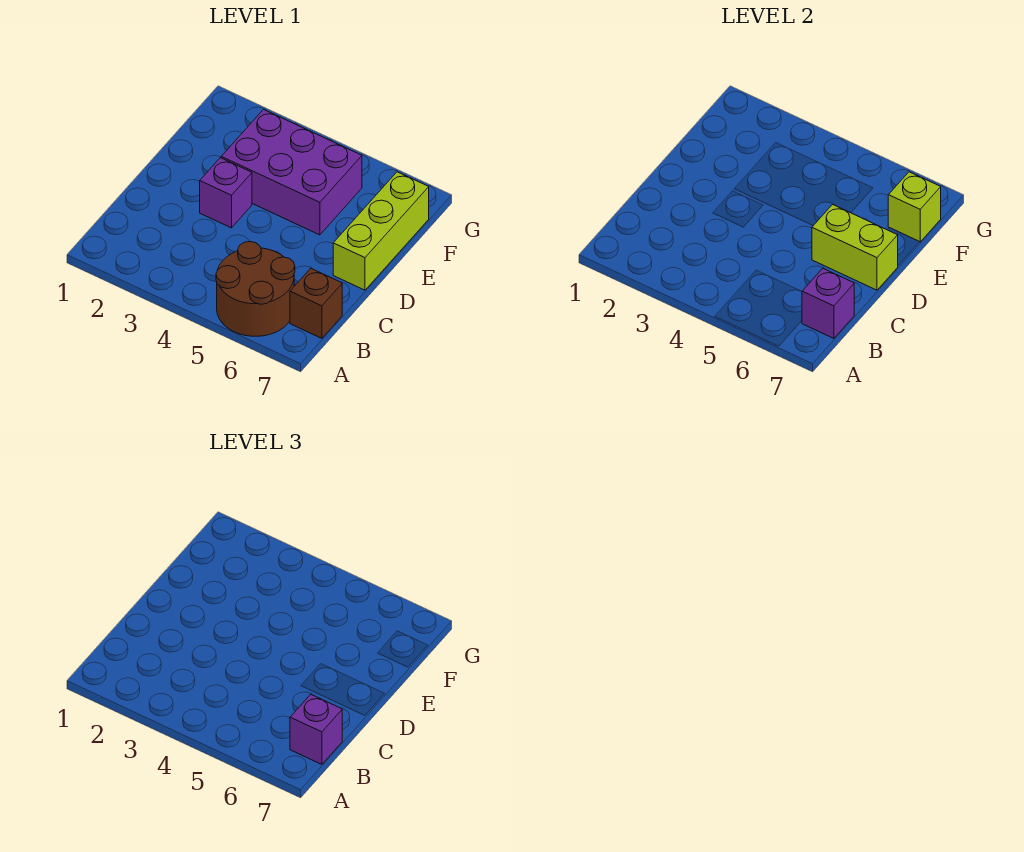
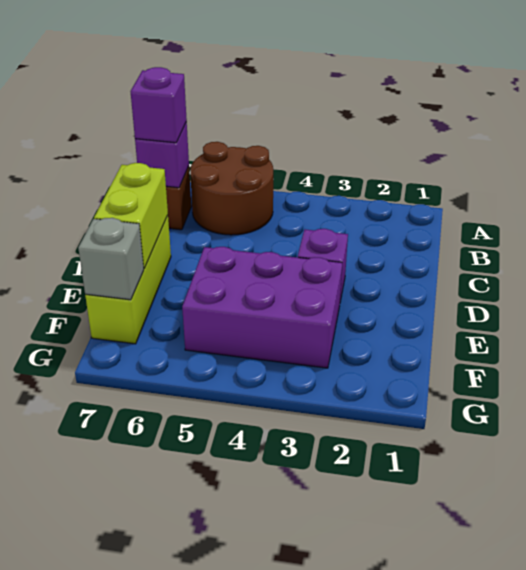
lime brick D6:D7 level 2 -> lime brick D7:E7 level 2
lime brick F7 level 2 -> grey brick F7 level 2

